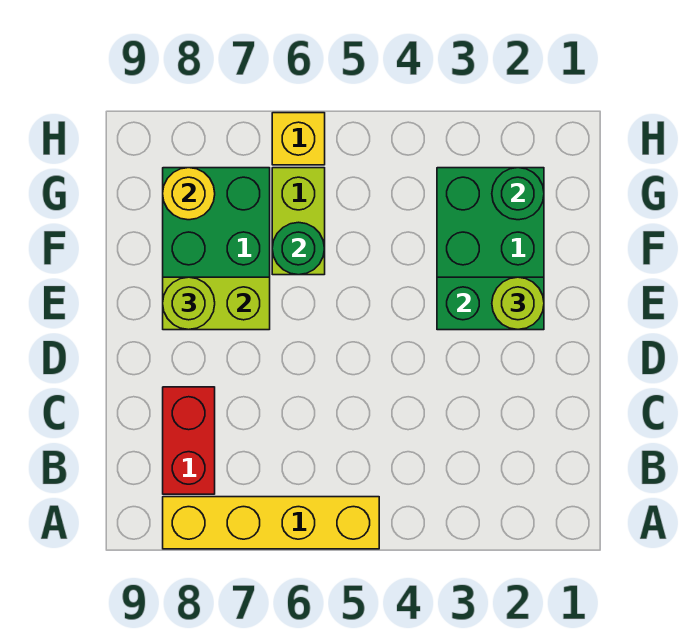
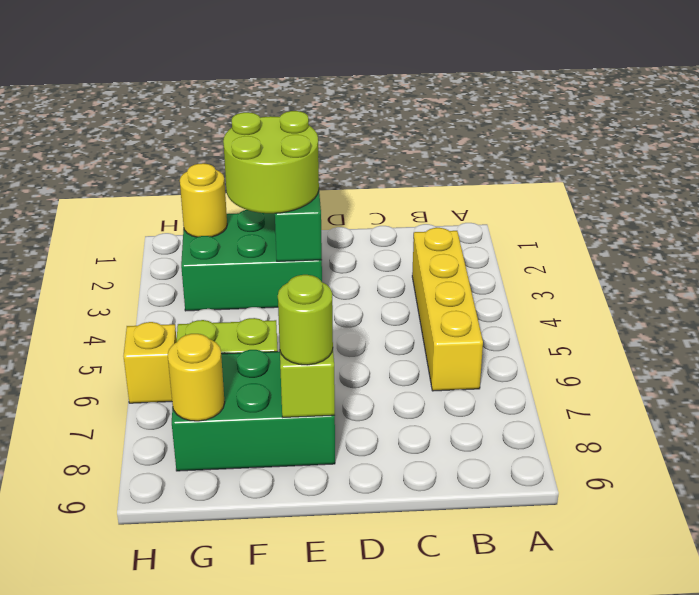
yellow brick A5:A8 level 1 -> yellow brick B3:B6 level 1
red brick B8:C8 level 1 -> none
lime round brick E2 level 3 -> lime round brick E2:F3 level 3
green round brick F6 level 2 -> none
green round brick G2 level 2 -> yellow round brick G2 level 2

